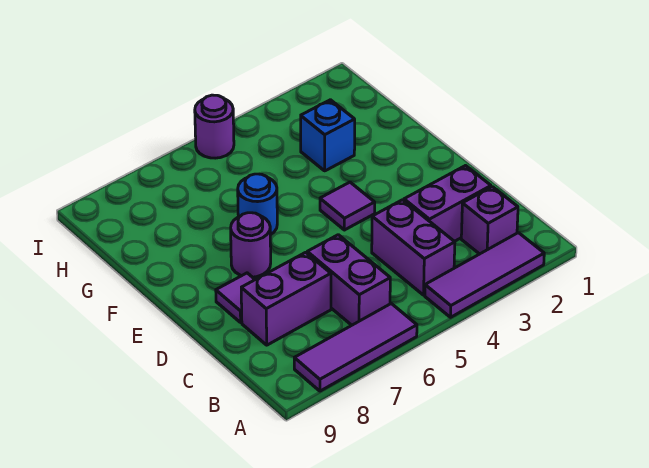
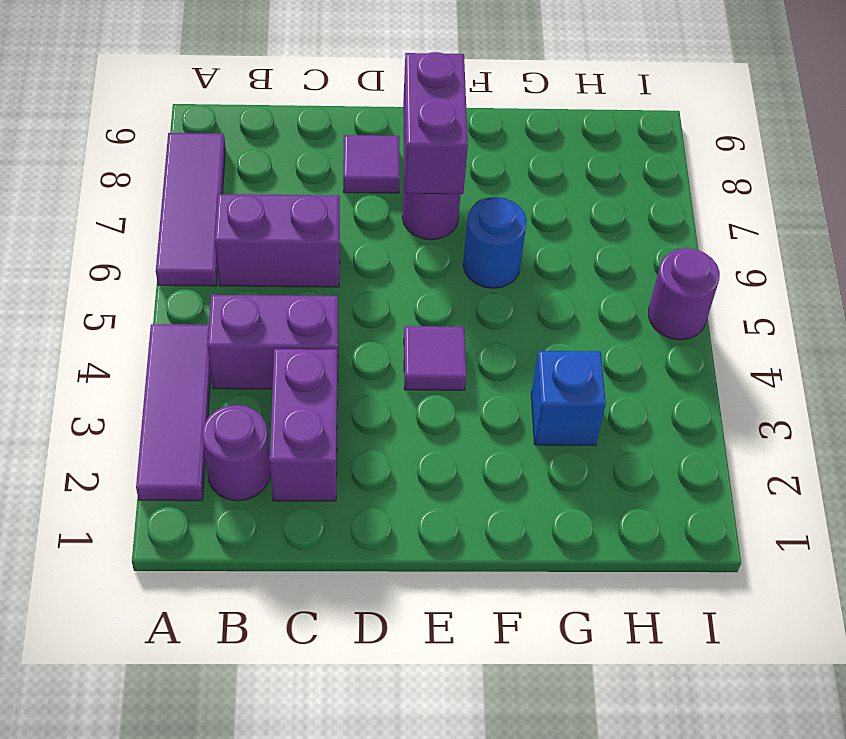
purple brick B2 level 1 -> purple round brick B2 level 1
purple brick C7:C8 level 1 -> purple brick E7:E8 level 2

